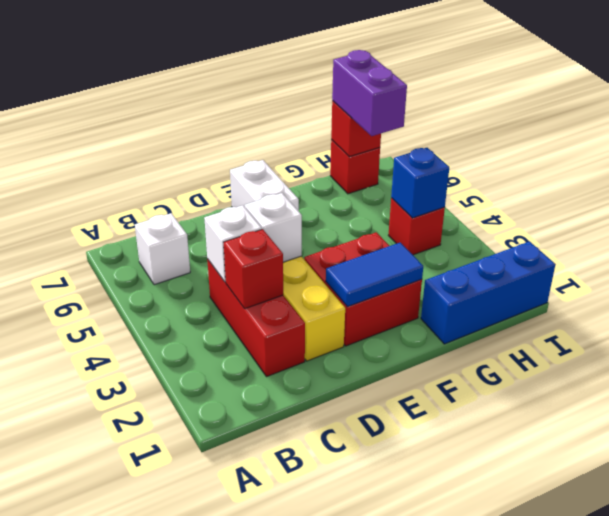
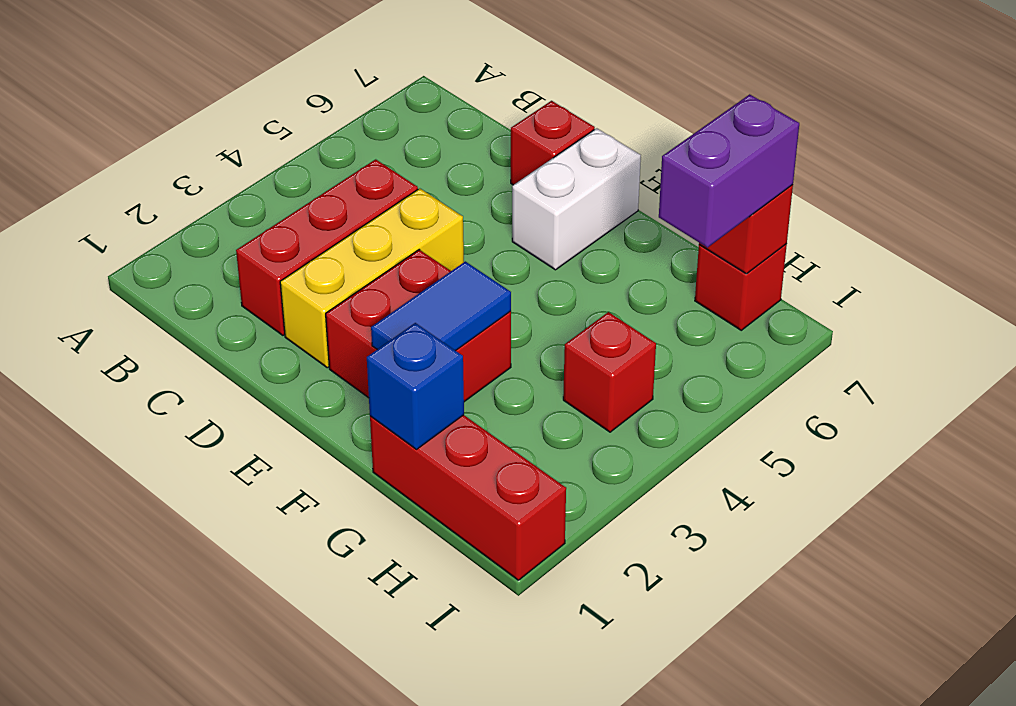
white brick B6 level 1 -> none
red brick C3 level 2 -> red brick D7 level 1
white brick C4 level 2 -> none
white brick D4 level 2 -> none
blue tile E2:F2 level 2 -> blue tile F2:F3 level 2
blue brick G1:I1 level 1 -> red brick G1:I1 level 1
blue brick H4 level 2 -> blue brick G1 level 2

